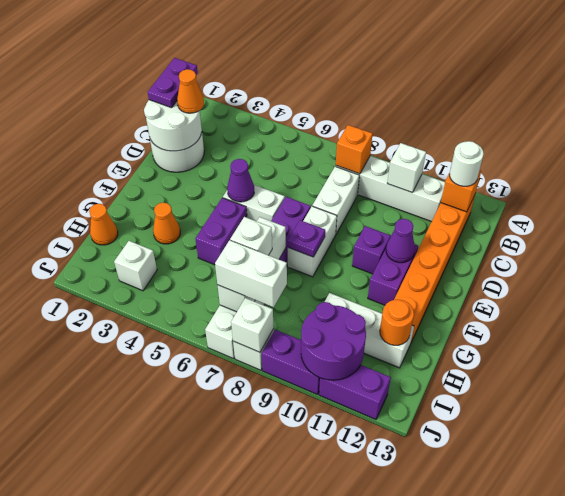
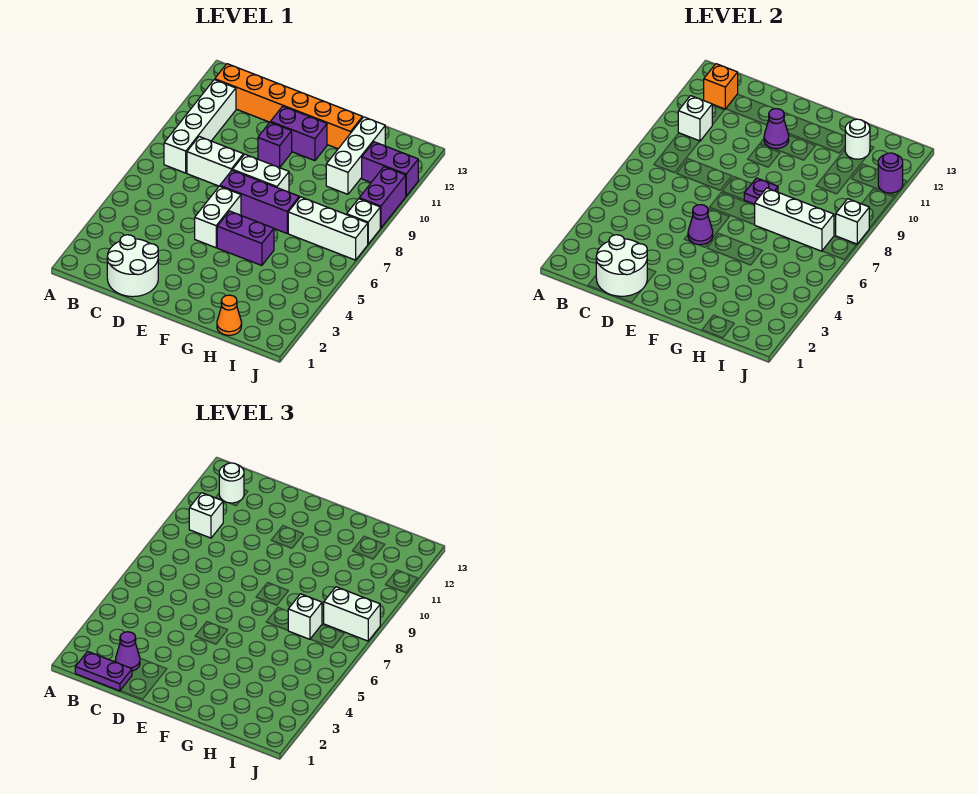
orange brick B8 level 2 -> none
orange cone C2 level 3 -> purple cone C2 level 3
orange cone G3 level 1 -> none
orange round brick H12 level 2 -> white round brick H12 level 2
white brick I3 level 1 -> white brick B10 level 3
white brick I7:I8 level 3 -> white brick I8:J8 level 3
purple round brick I10:J11 level 2 -> purple round brick J11 level 2
purple brick J11:J12 level 1 -> purple brick I11:J11 level 1

